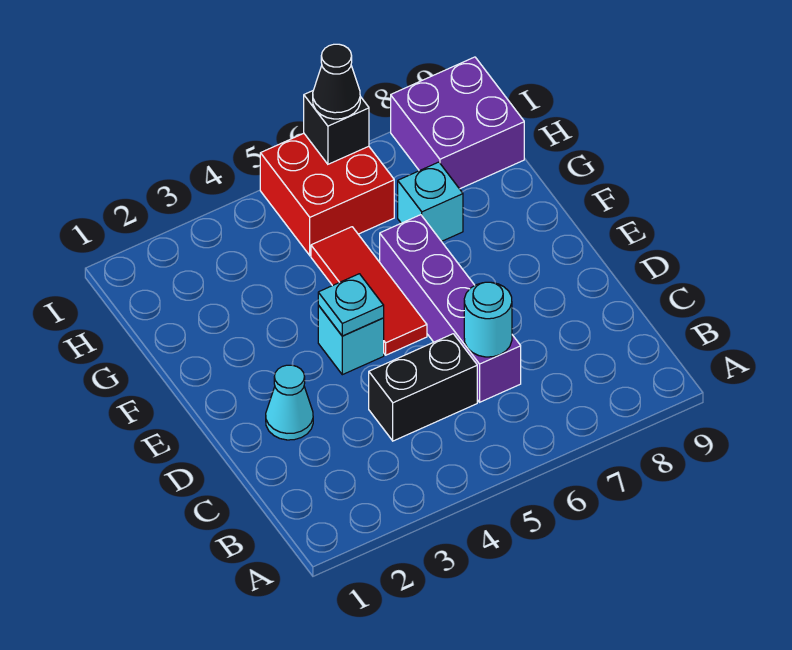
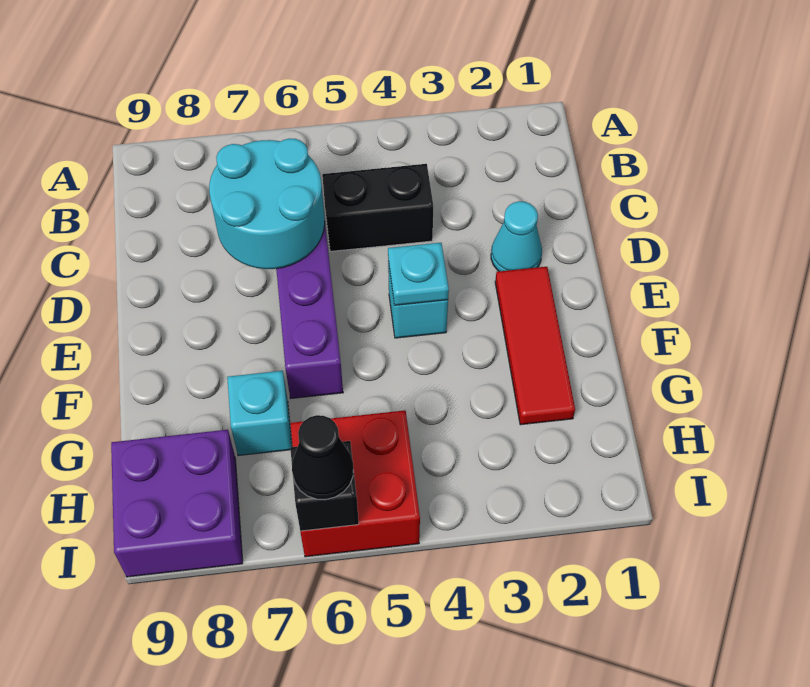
cyan round brick C6 level 2 -> cyan round brick C6:D7 level 2
red tile E5:G5 level 1 -> red tile E2:G2 level 1

